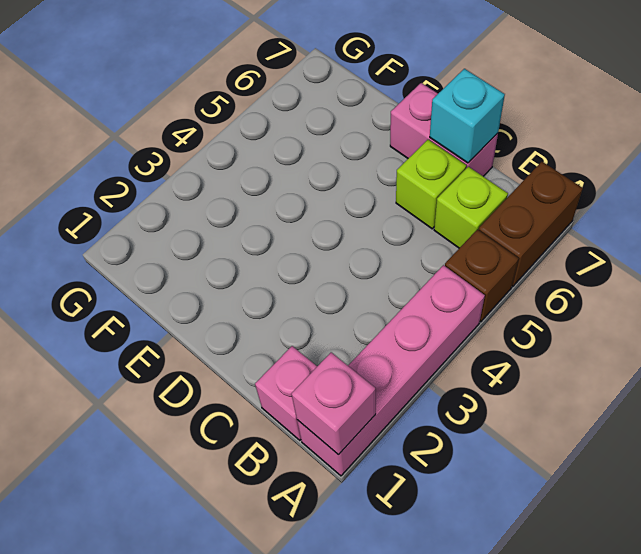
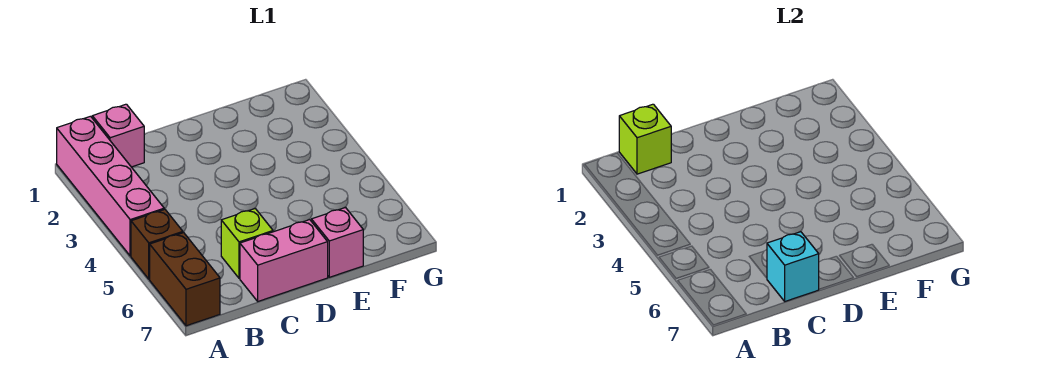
pink brick A1 level 2 -> pink brick E7 level 1
lime brick B6 level 1 -> lime brick B1 level 2

